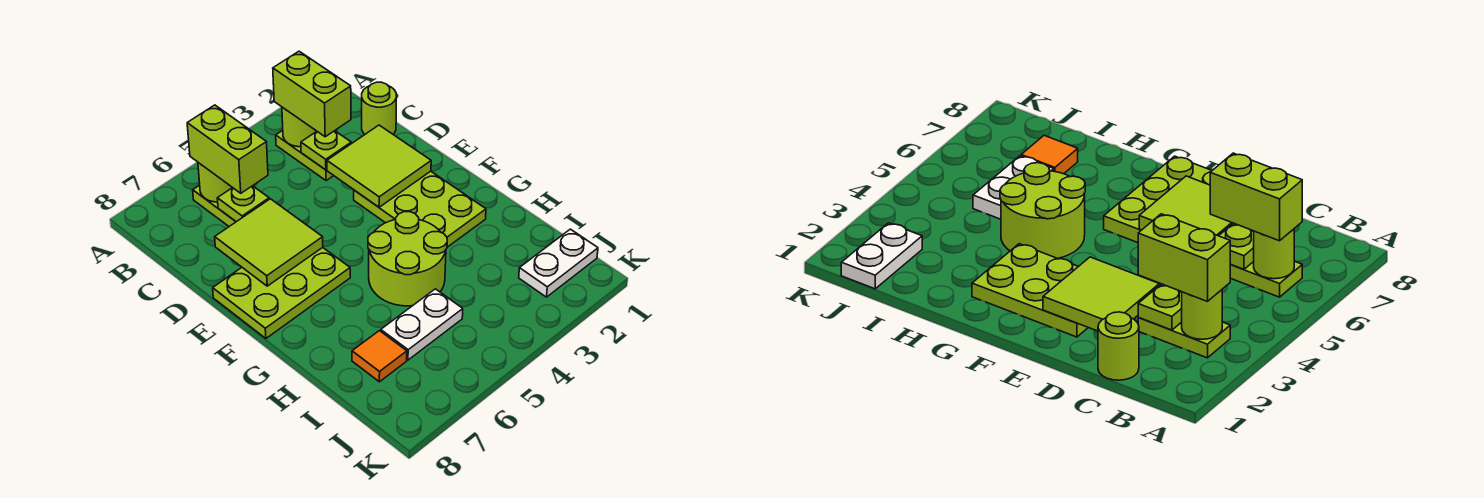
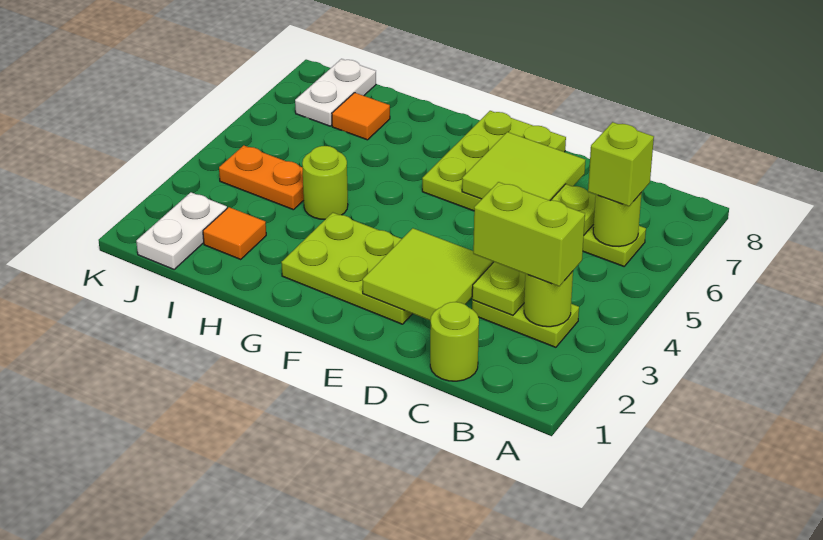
lime brick B6:C6 level 3 -> lime brick B6 level 3
lime round brick G4:H5 level 1 -> lime round brick H4 level 1
none -> orange tile I2 level 1
none -> orange plate I4:J4 level 1
white plate I5:I6 level 1 -> white plate J7:J8 level 1

